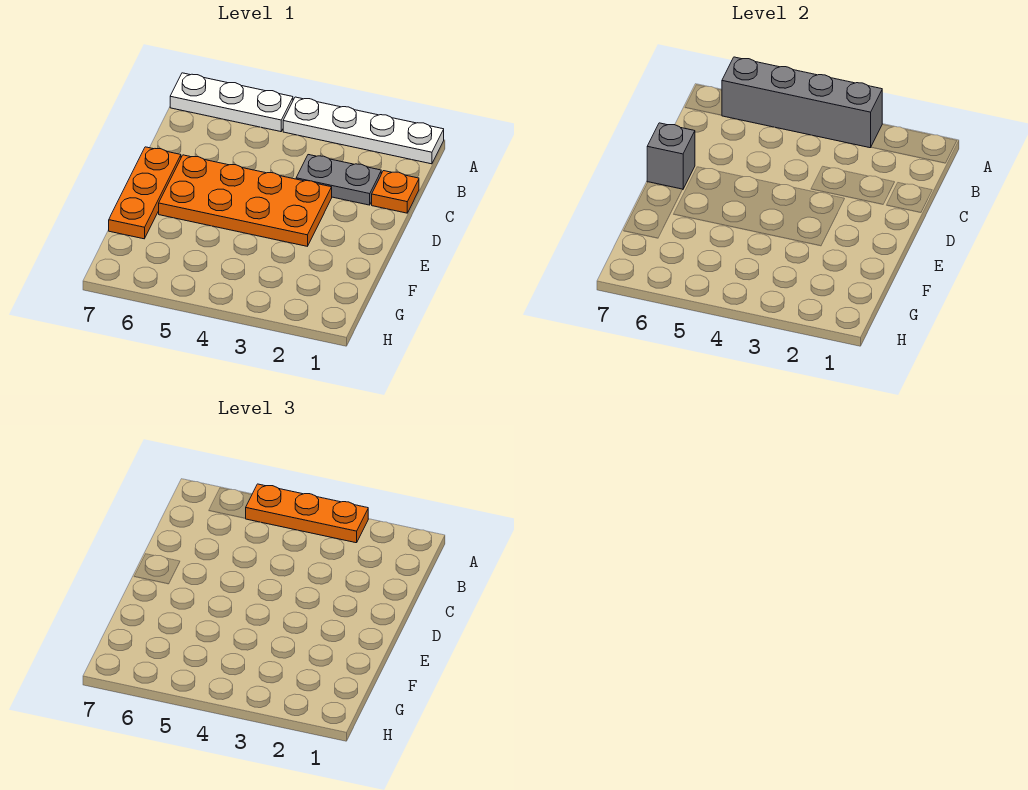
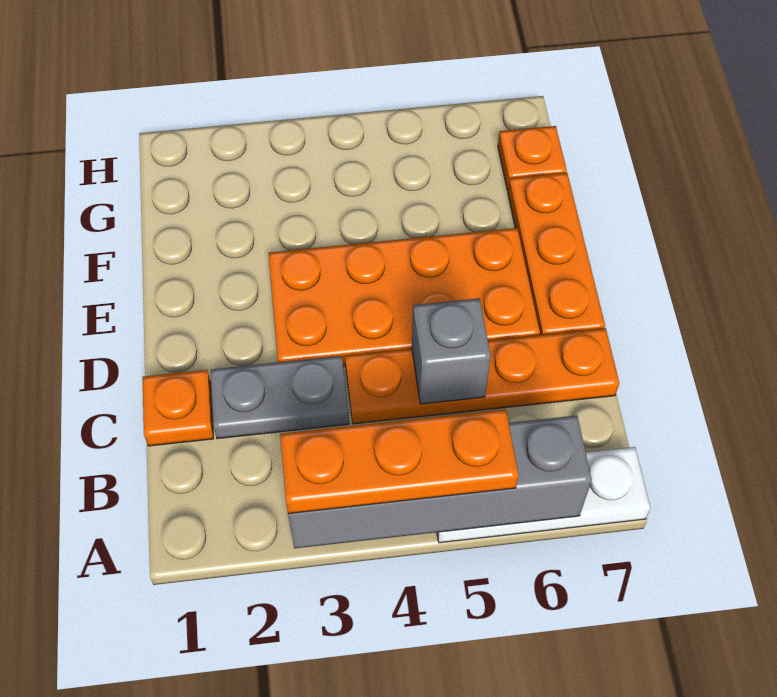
white plate A1:A4 level 1 -> none
none -> orange plate C4:C7 level 1
grey brick D7 level 2 -> grey brick C5 level 2
none -> orange plate G7 level 1

